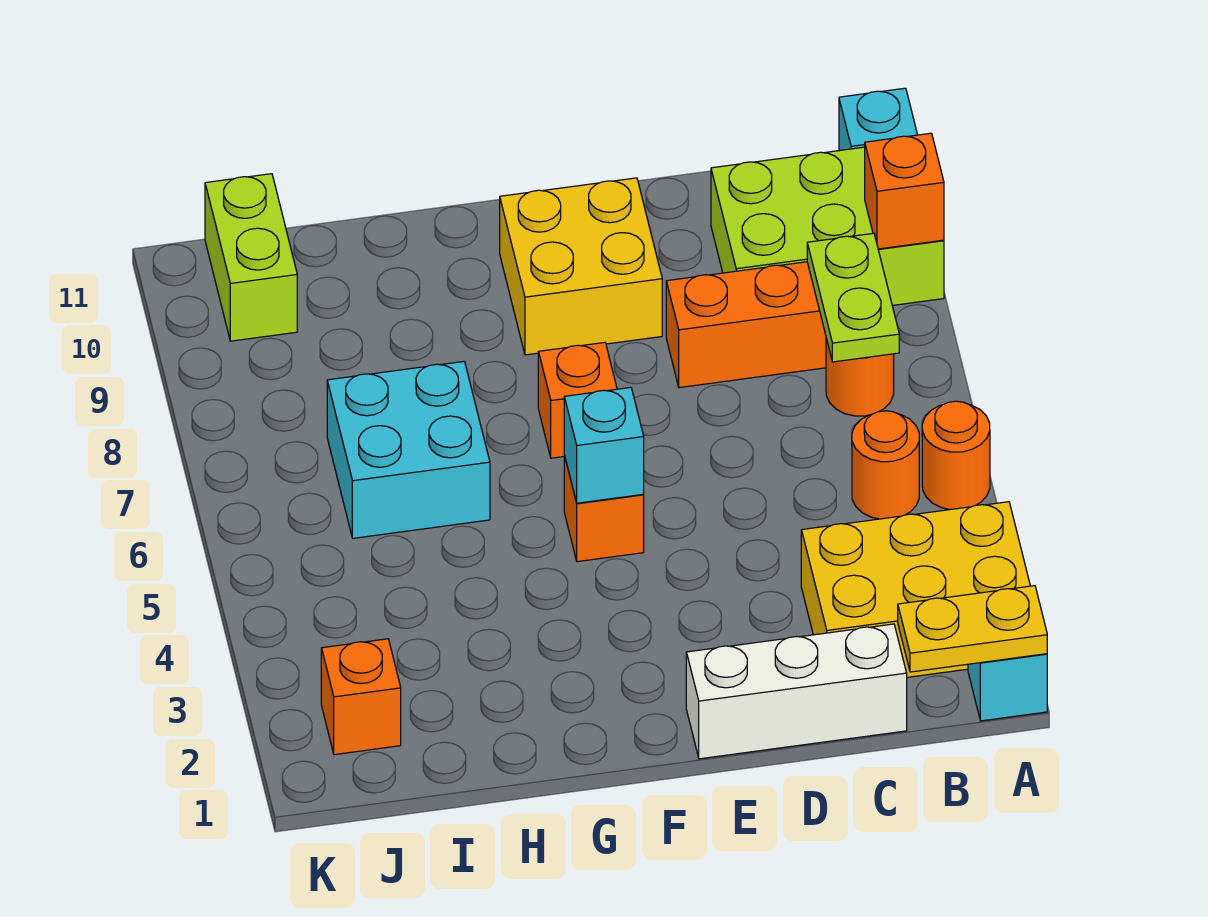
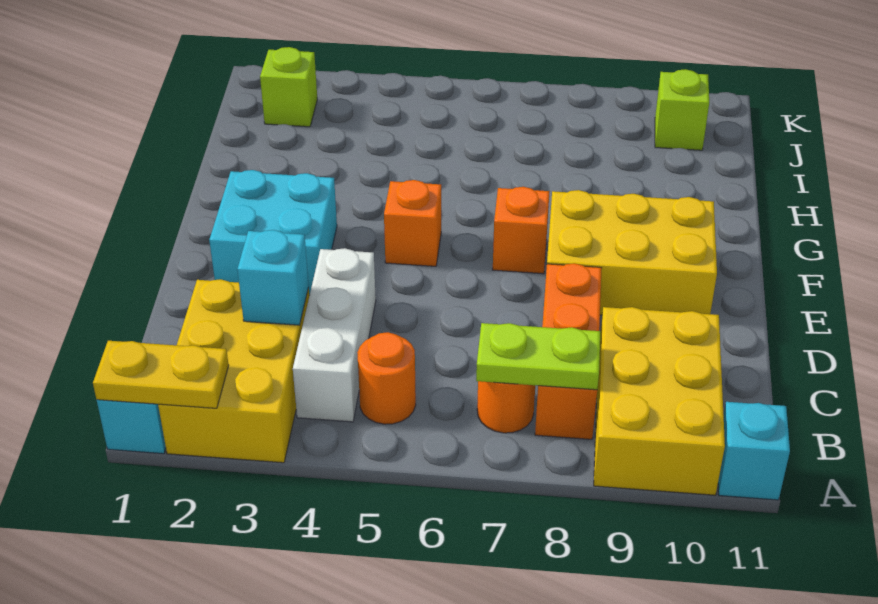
yellow plate A1:B1 level 2 -> yellow plate A1:A2 level 2
orange round brick A5 level 1 -> none
lime brick A9:C10 level 1 -> yellow brick A9:C10 level 1
orange brick A9 level 2 -> none
white brick C1:E1 level 1 -> white brick B4:D4 level 1
yellow brick E9:F10 level 1 -> yellow brick E8:F10 level 1
cyan brick F5 level 2 -> cyan brick C3 level 2
cyan brick H6:I7 level 1 -> cyan brick E2:F3 level 1
orange brick J2 level 1 -> lime brick J2 level 1
lime brick J10:J11 level 1 -> lime brick J10 level 1

